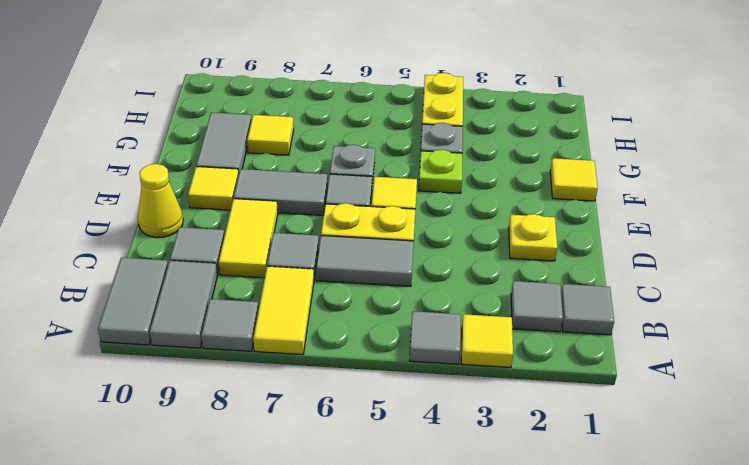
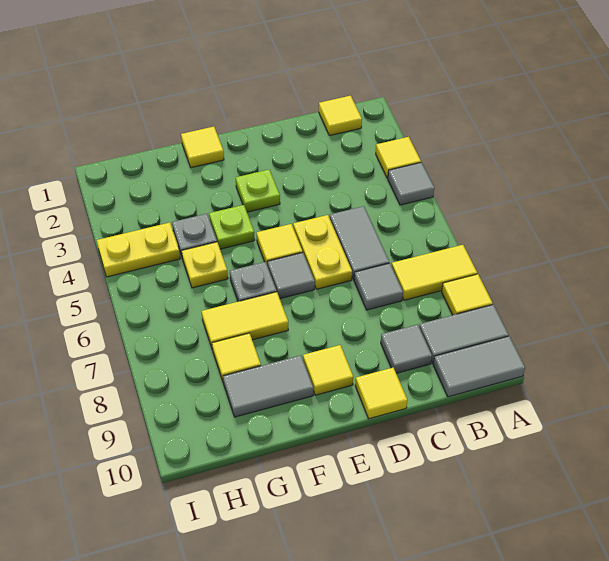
grey tile A8 level 1 -> yellow tile A8 level 1
grey tile B1 level 1 -> yellow tile B1 level 1
grey tile B2 level 1 -> none
yellow tile C8:D8 level 1 -> yellow tile F7:G7 level 1
yellow plate D2 level 1 -> yellow plate G5 level 1
yellow cone D10 level 1 -> yellow tile D10 level 1
none -> lime plate E3 level 1
grey tile E7:E8 level 1 -> none

